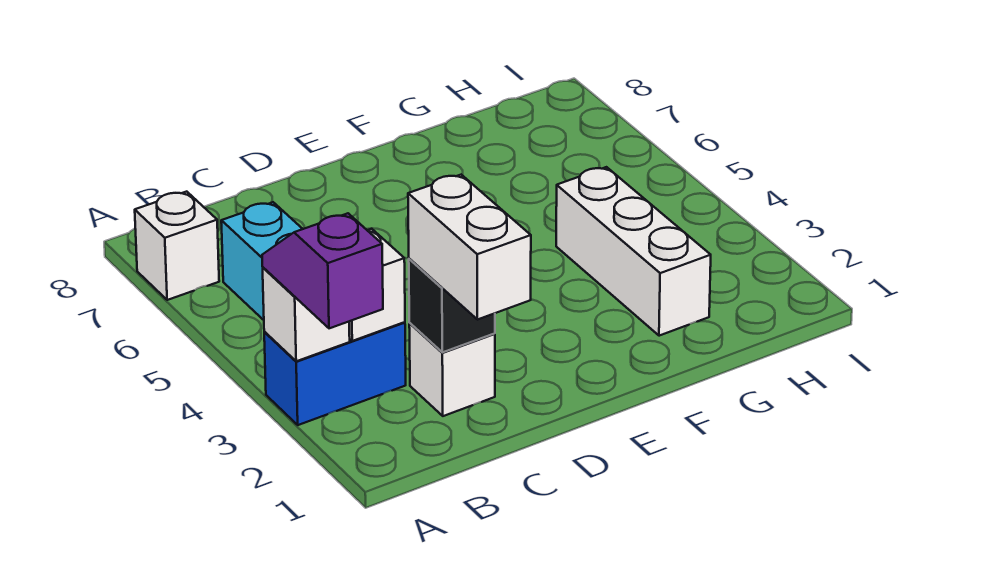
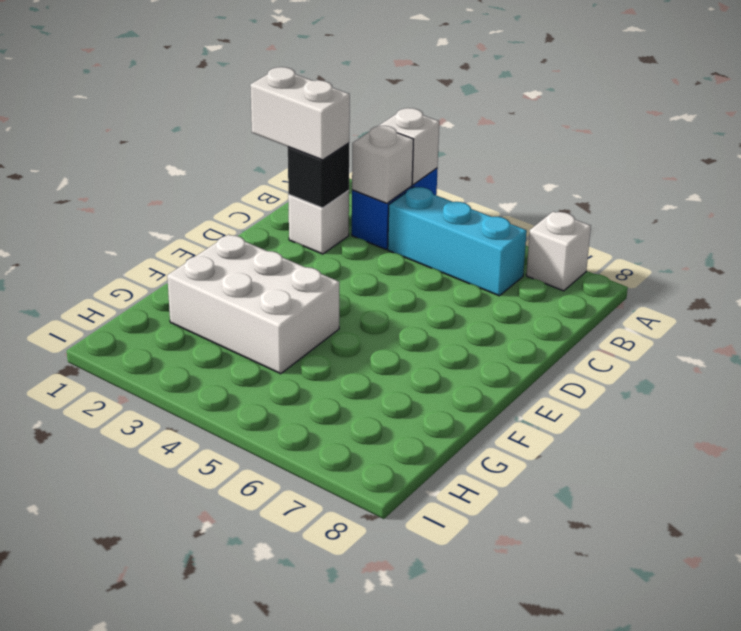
purple slope A2:A3 level 3 top 2 -> none
white brick G2:G4 level 1 -> white brick F2:G4 level 1

